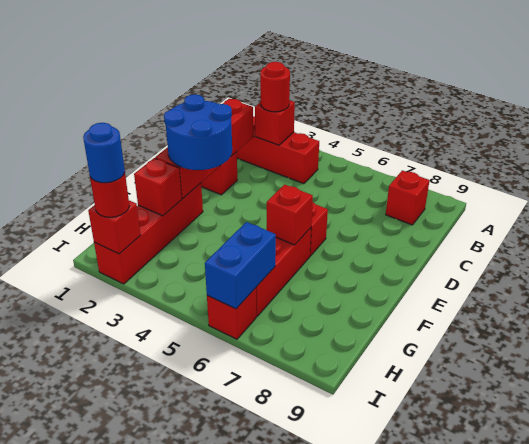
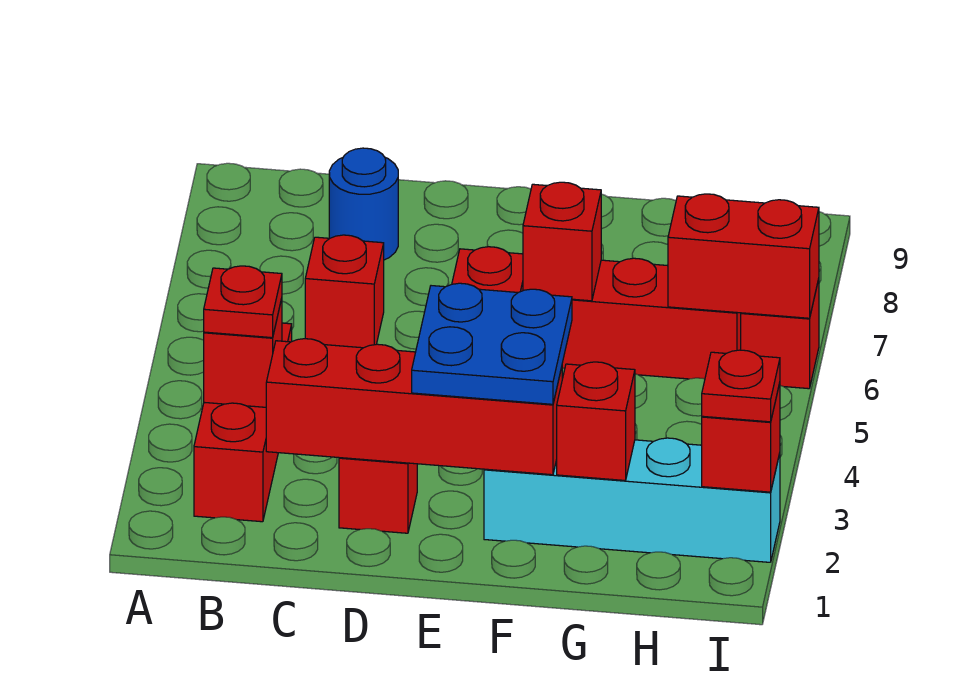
red round brick B3 level 3 -> red plate B3 level 3
red brick B8 level 1 -> red brick C6 level 1
blue round brick E2:F3 level 3 -> blue plate E2:F3 level 3
red brick F2:I2 level 1 -> cyan brick F2:I2 level 1
blue brick H6:I6 level 2 -> red brick H6:I6 level 2
red round brick I2 level 3 -> red plate I2 level 3
blue round brick I2 level 4 -> blue round brick C8 level 1

